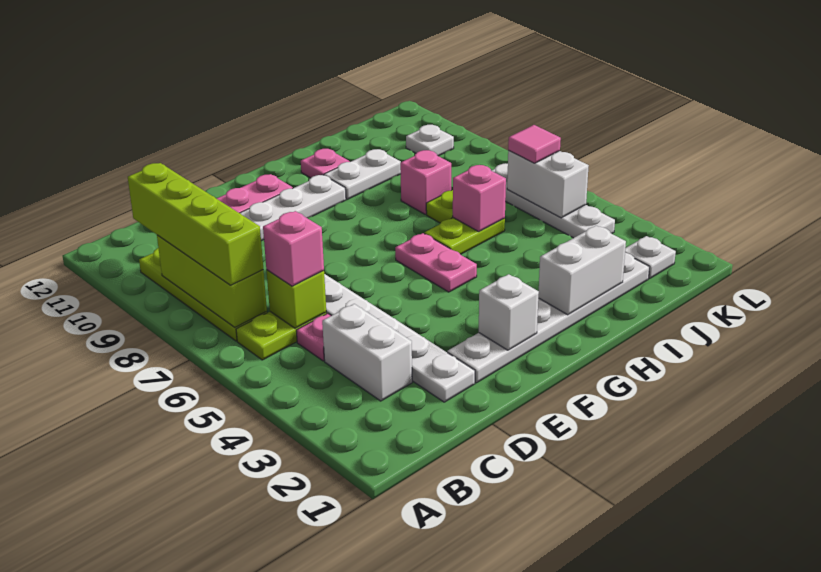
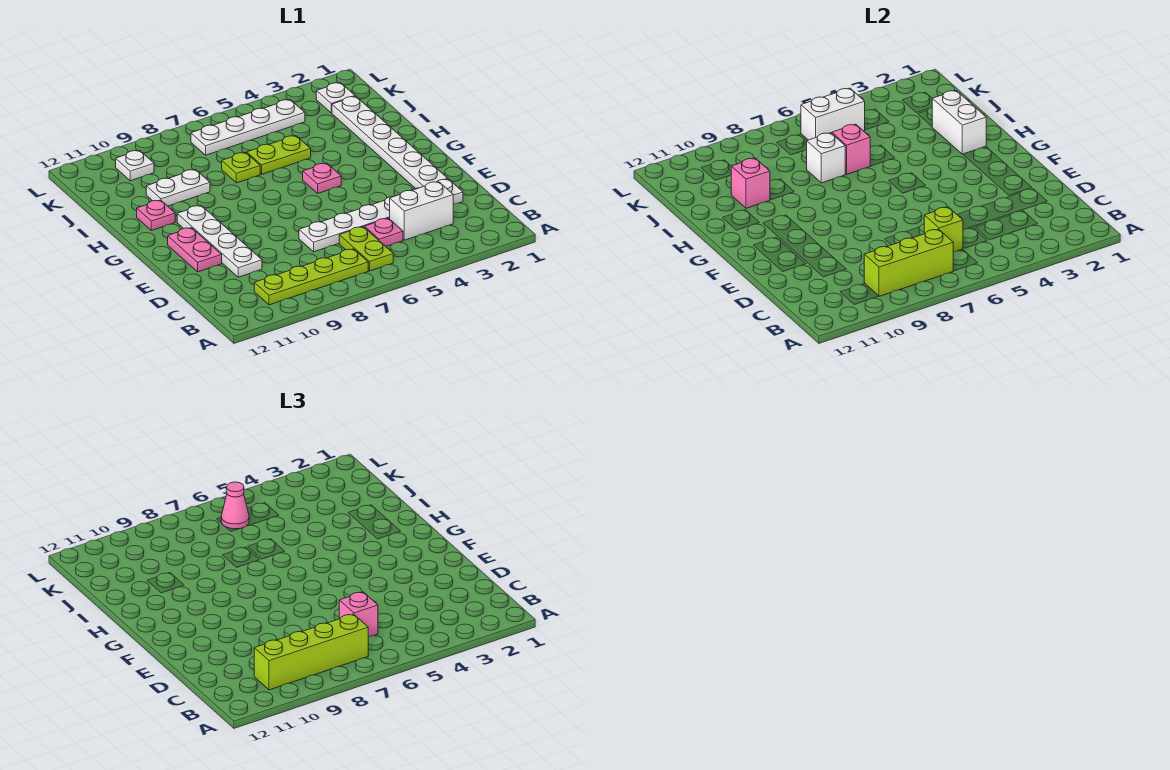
white brick F2 level 2 -> white brick I7 level 2
pink plate G5:G6 level 1 -> pink plate G5 level 1
lime plate H6:I6 level 1 -> lime plate I5:I6 level 1
white plate H10:I10 level 1 -> white plate I9:I10 level 1
pink brick I8 level 1 -> pink brick I10 level 2
pink tile K6 level 3 -> pink cone K6 level 3

